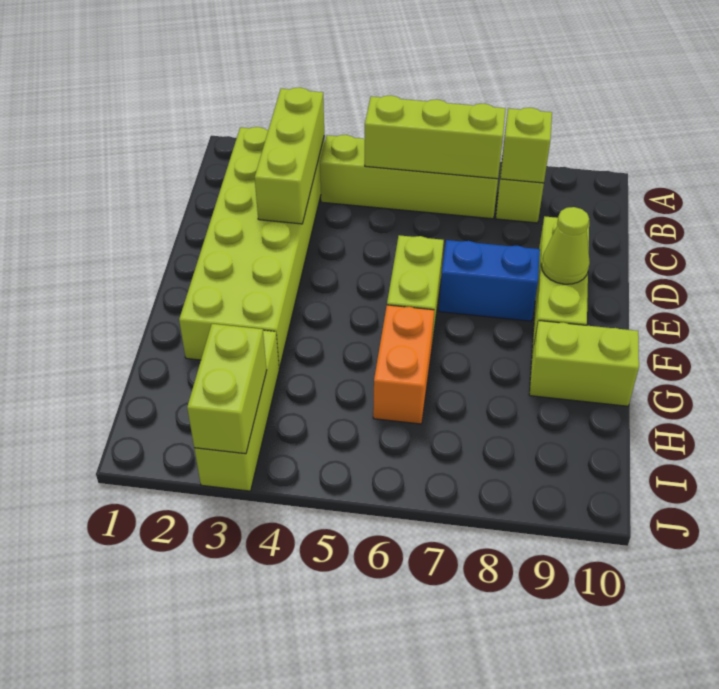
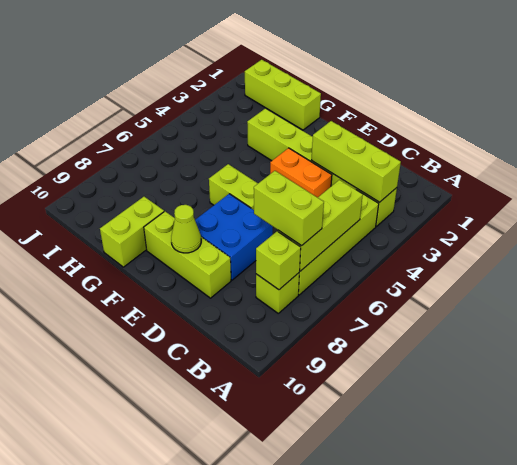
lime brick B2:G3 level 1 -> lime brick B3:G3 level 1
blue brick E7:E8 level 1 -> blue brick D7:E8 level 1
orange brick G6:H6 level 1 -> orange brick D4:E4 level 1
lime brick H3:J3 level 1 -> lime brick G1:I1 level 1
lime brick I3:J3 level 2 -> lime brick B7:C7 level 3

